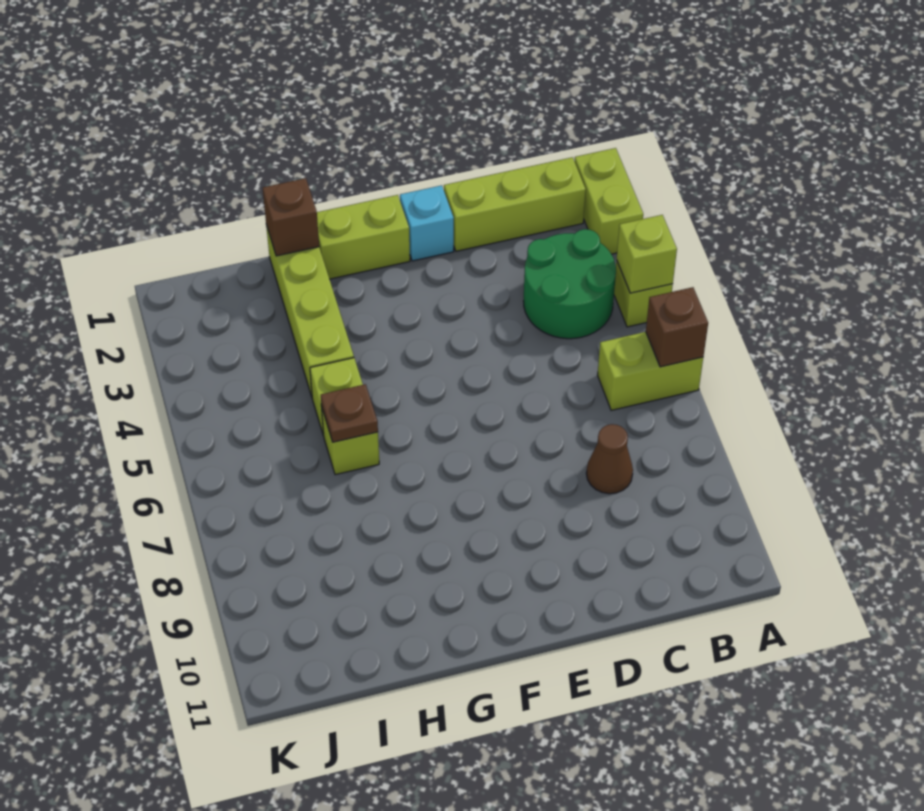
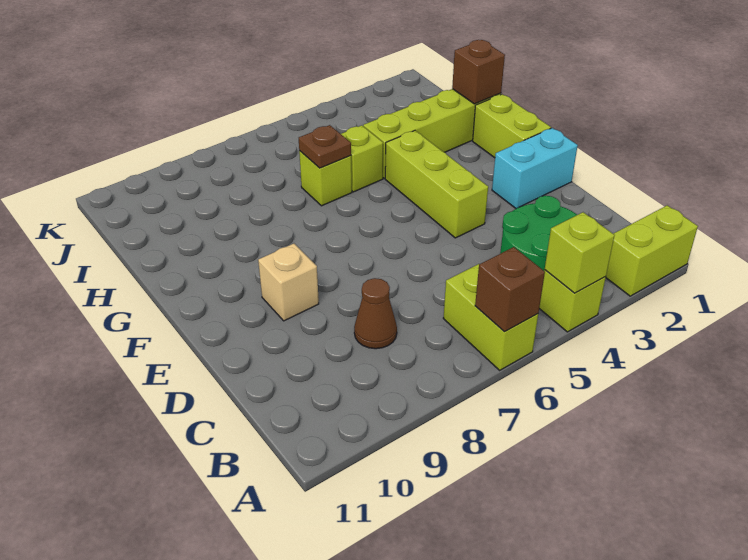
lime brick B1:D1 level 1 -> lime brick E4:G4 level 1
cyan brick E1 level 1 -> cyan brick E1:E2 level 1
none -> tan brick E9 level 1

